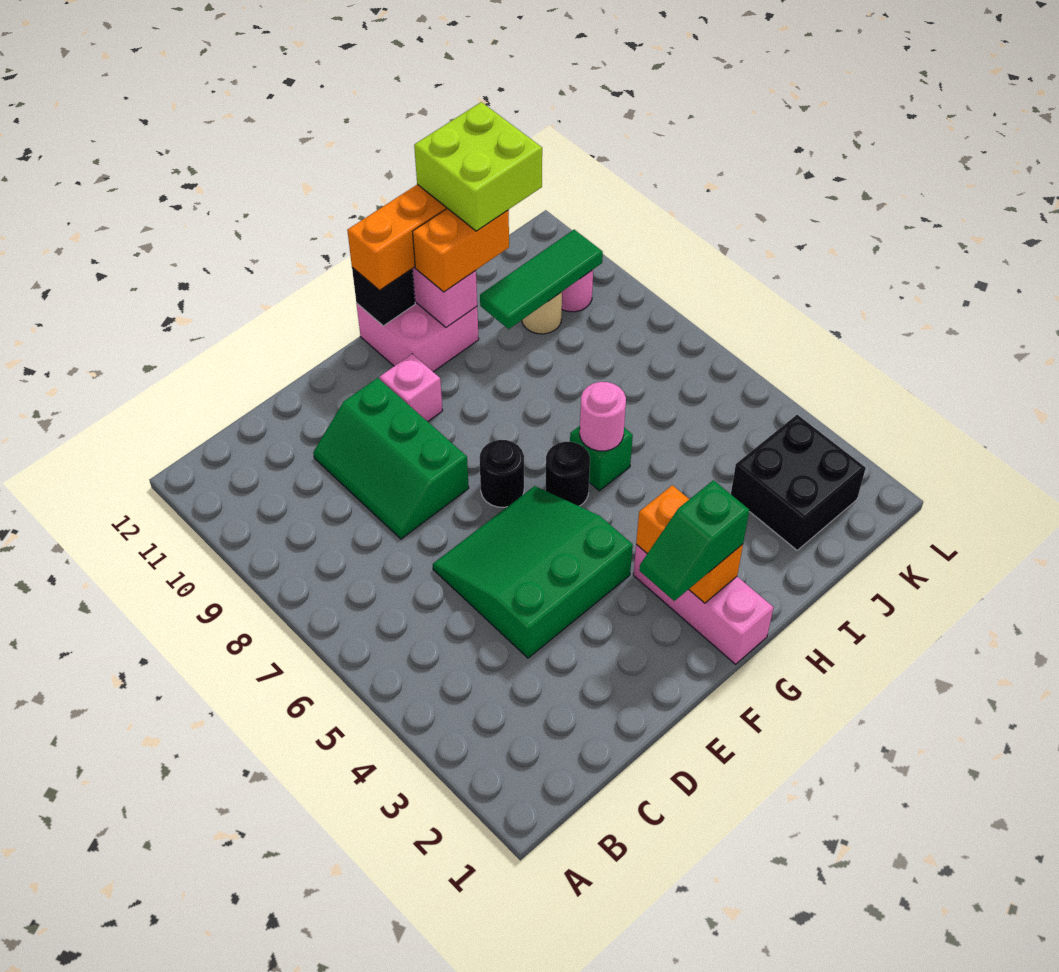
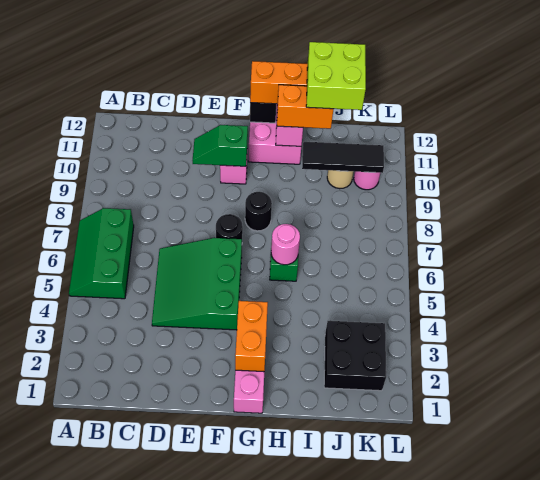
green slope D4:F6 level 1 top 4 -> green slope D4:F6 level 1 top F
green slope D8:E10 level 1 top E -> green slope A5:B7 level 1 top B
green slope F2:G2 level 3 top G -> green slope E10:F10 level 2 top F
black round brick G6 level 1 -> black round brick G8 level 1
green tile I10:K10 level 2 -> black tile I10:K10 level 2

